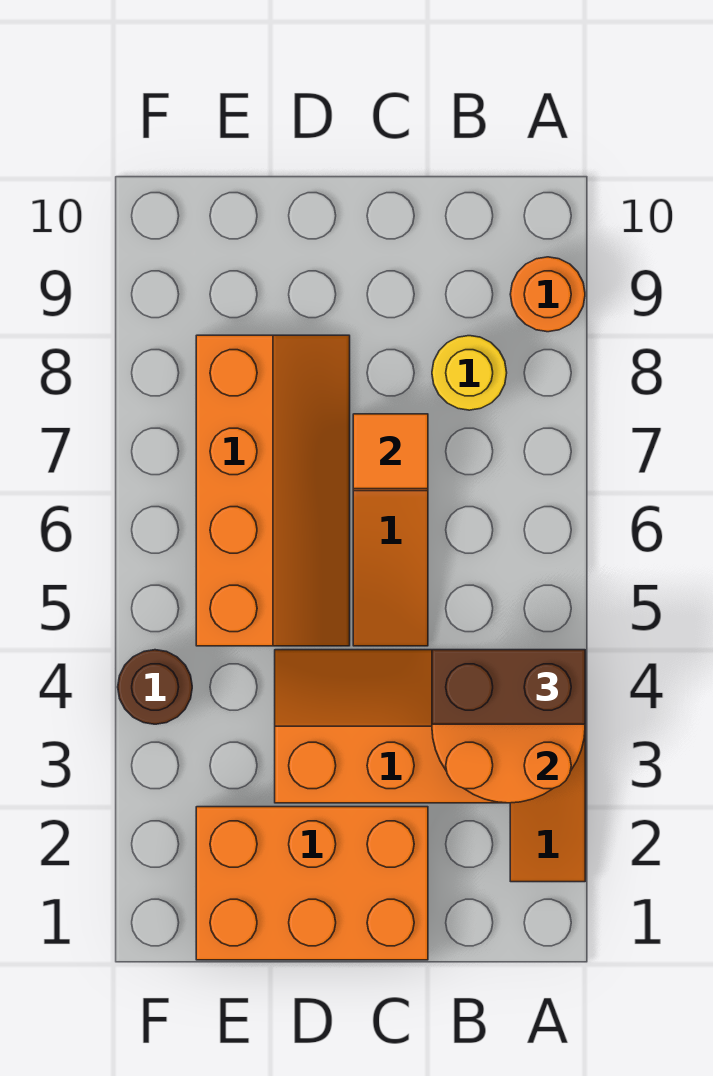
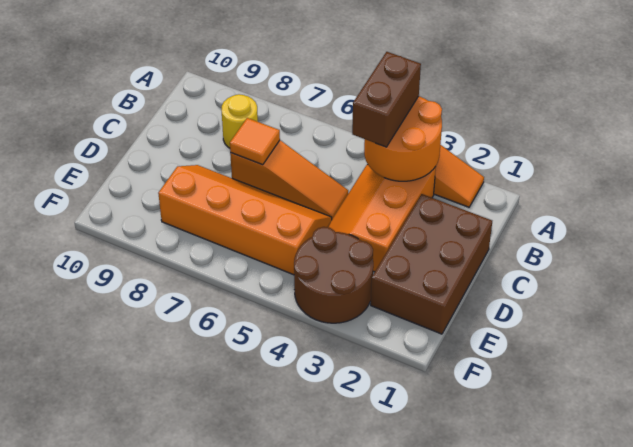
orange round brick A9 level 1 -> none
orange brick C1:E2 level 1 -> brown brick C1:E2 level 1
brown round brick F4 level 1 -> brown round brick E3:F4 level 1

